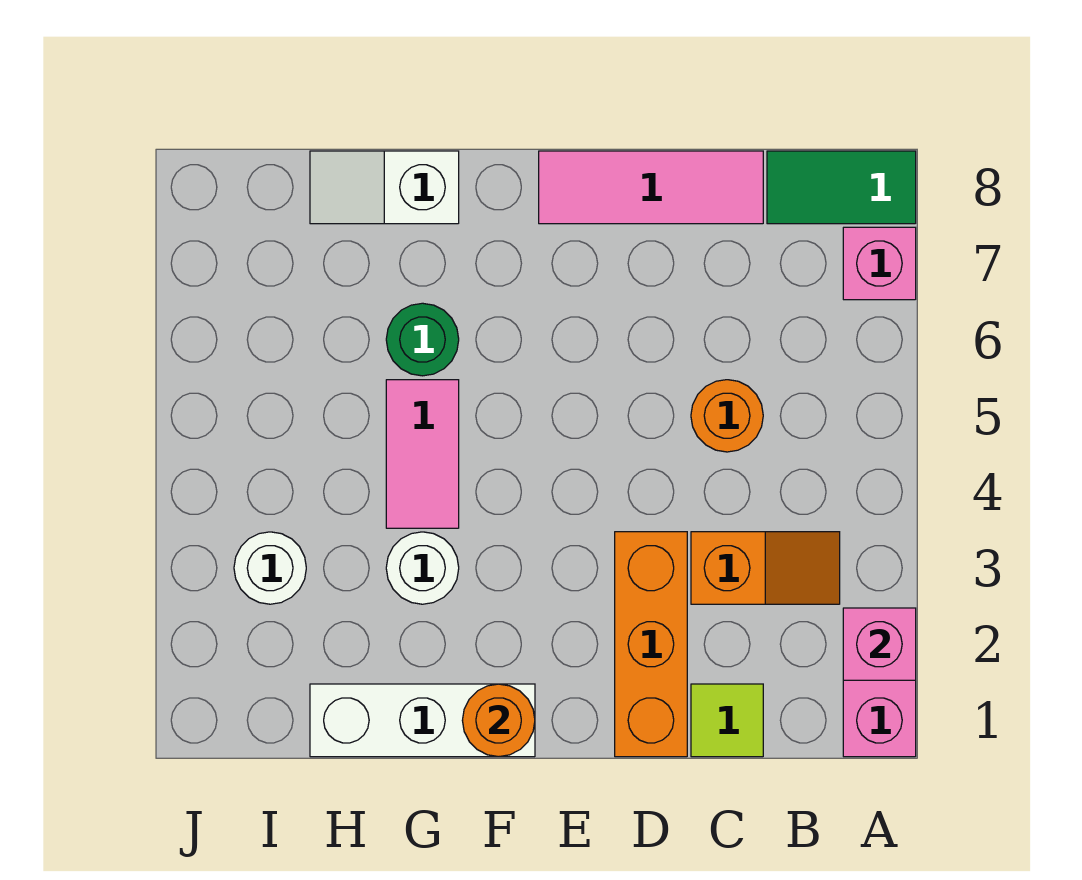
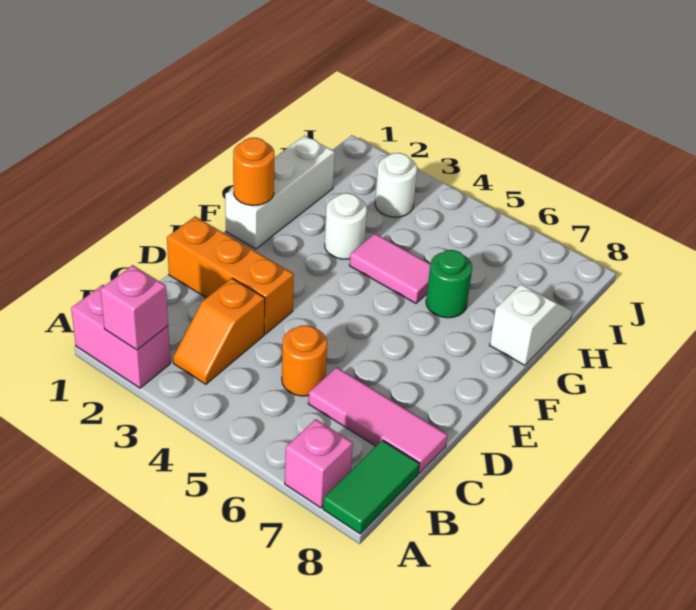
lime tile C1 level 1 -> none
pink tile C8:E8 level 1 -> pink tile C6:C8 level 1

